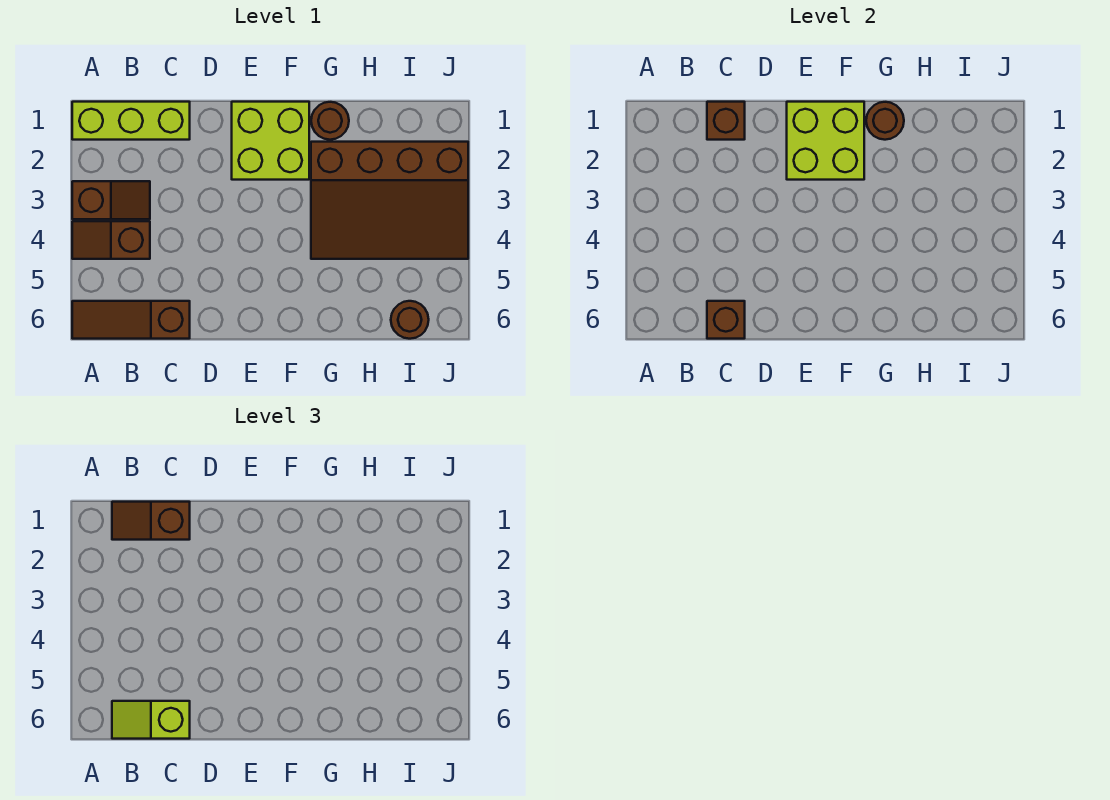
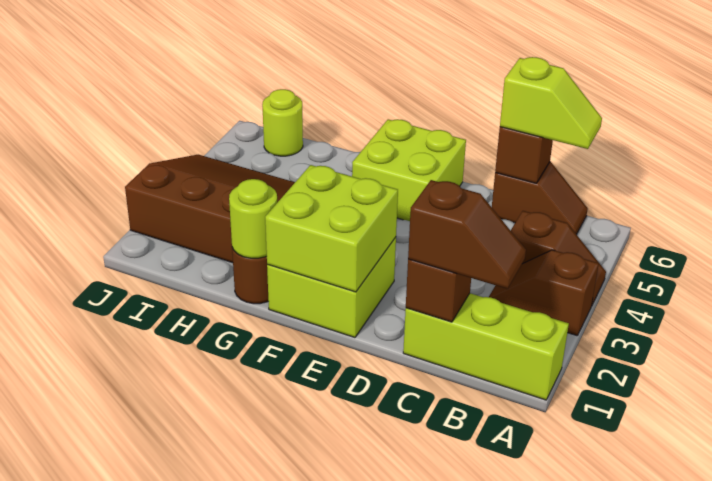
brown slope A6:C6 level 1 top C -> brown slope B6:C6 level 1 top C
none -> lime brick E5:F6 level 1
brown round brick G1 level 2 -> lime round brick G1 level 2
brown round brick I6 level 1 -> lime round brick I6 level 1

